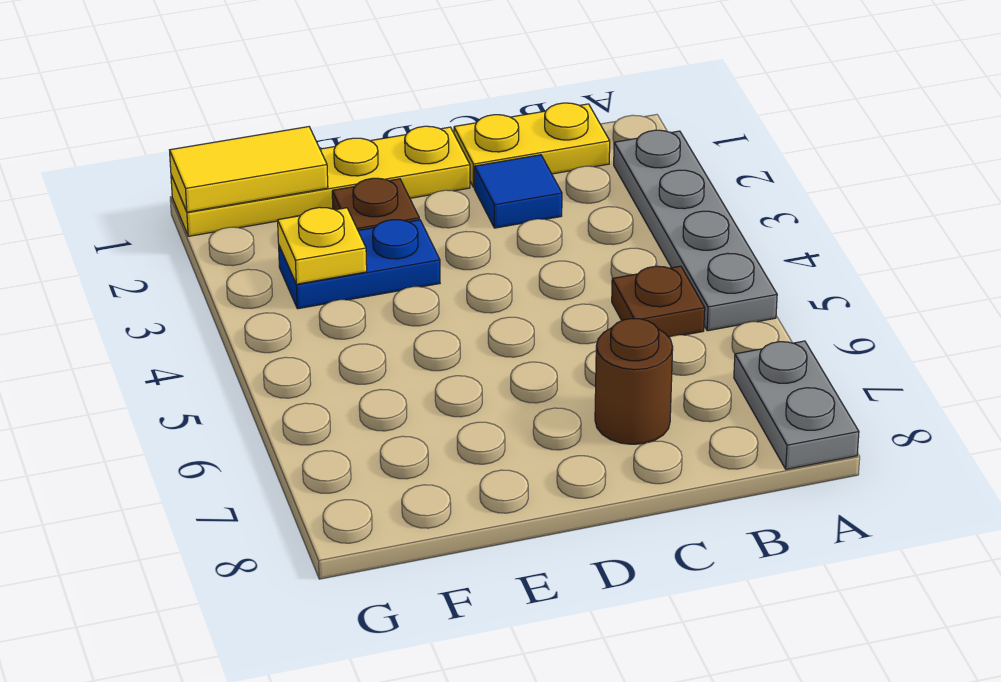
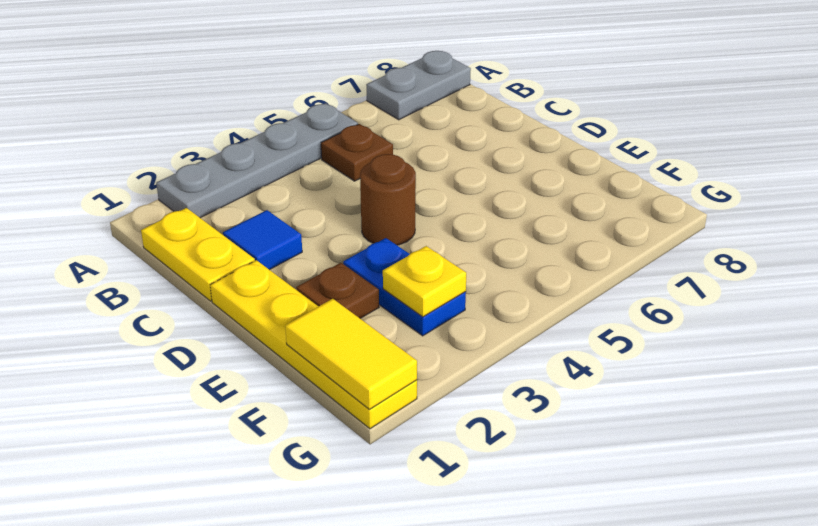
brown round brick C7 level 1 -> brown round brick D4 level 1

